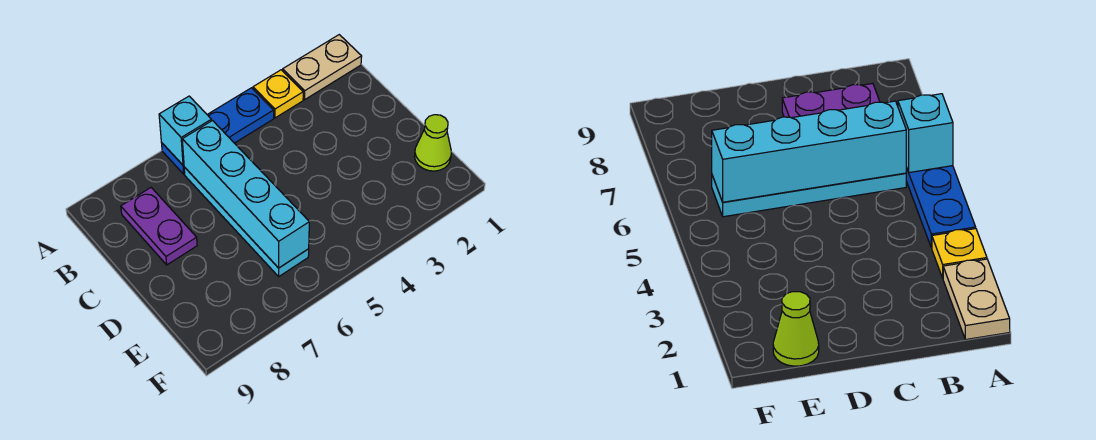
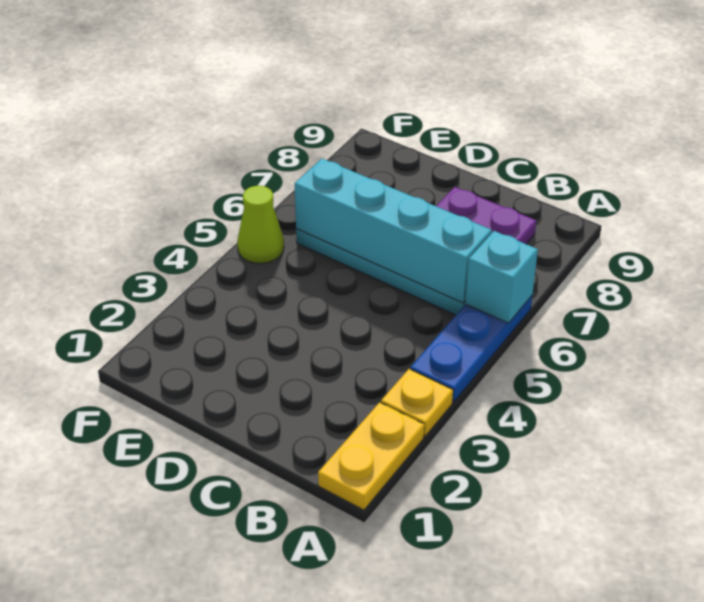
tan plate A1:A2 level 1 -> yellow plate A1:A2 level 1
lime cone E1 level 1 -> lime cone F5 level 1

